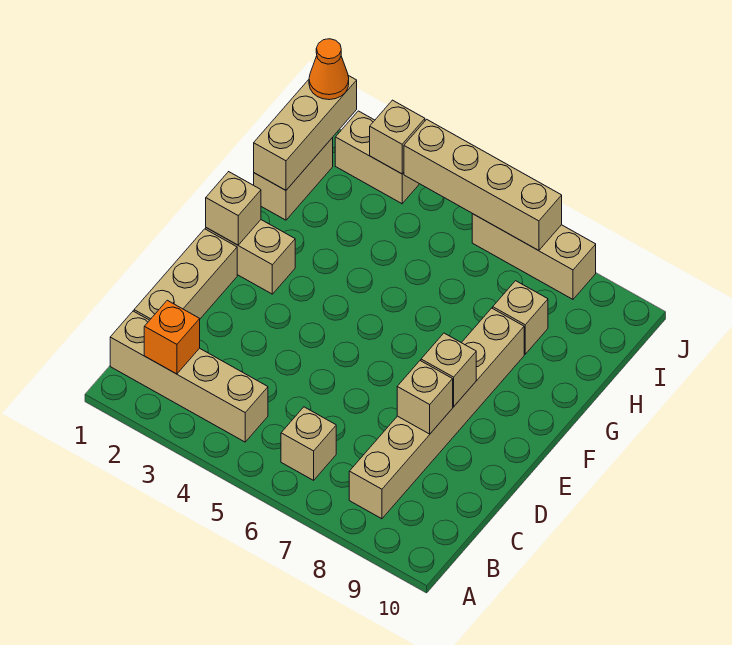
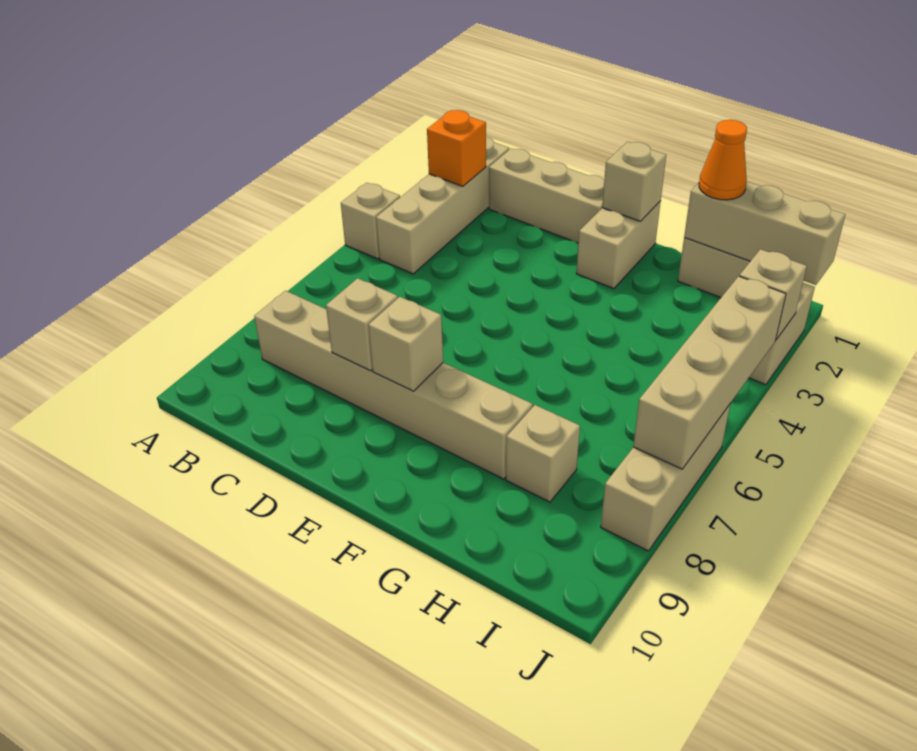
tan brick B6 level 1 -> tan brick A4 level 1
orange cone J1 level 3 -> orange cone H1 level 3

